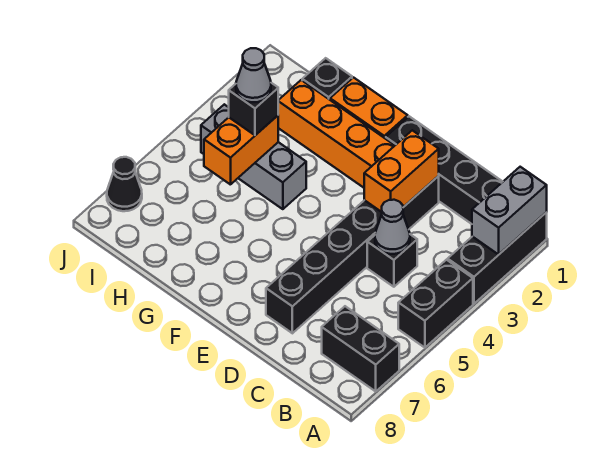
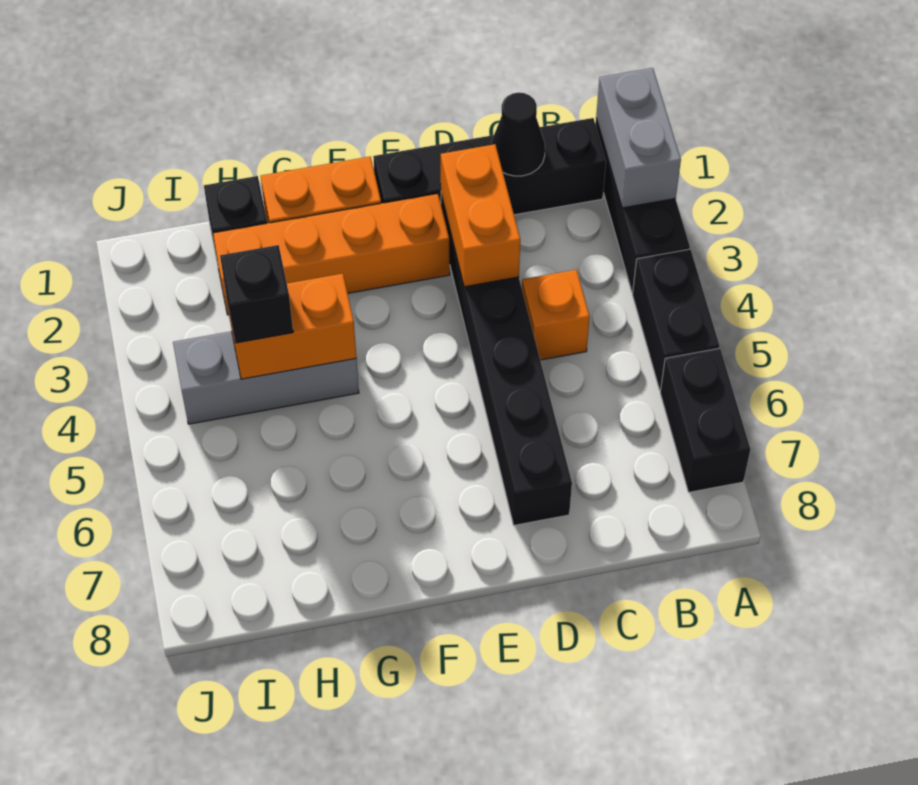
black brick A7:B7 level 1 -> black brick A6:A7 level 1
black brick C4 level 1 -> orange brick C4 level 1
grey cone C4 level 2 -> none
orange brick H4:H5 level 2 -> orange brick G4:H4 level 2
grey cone H4 level 4 -> none
black cone J7 level 1 -> black cone C1 level 2

